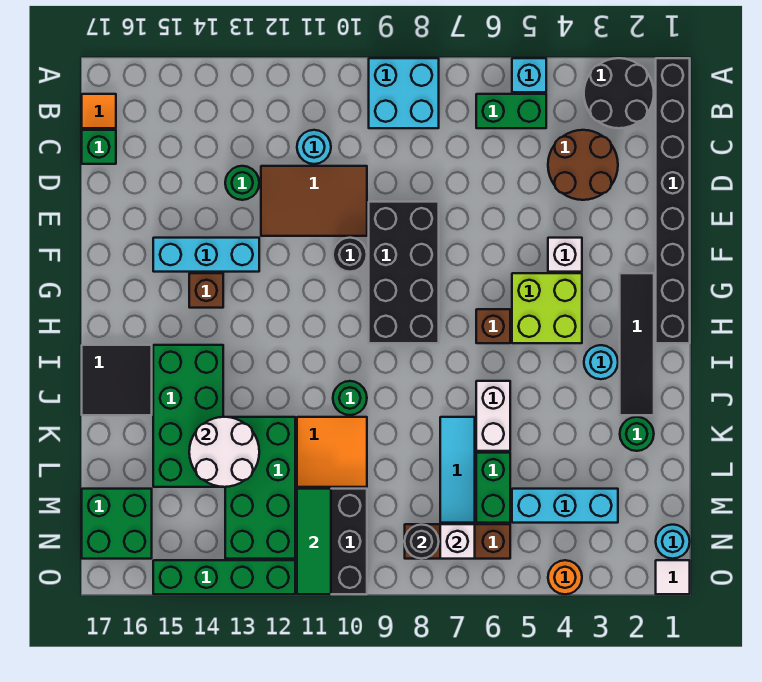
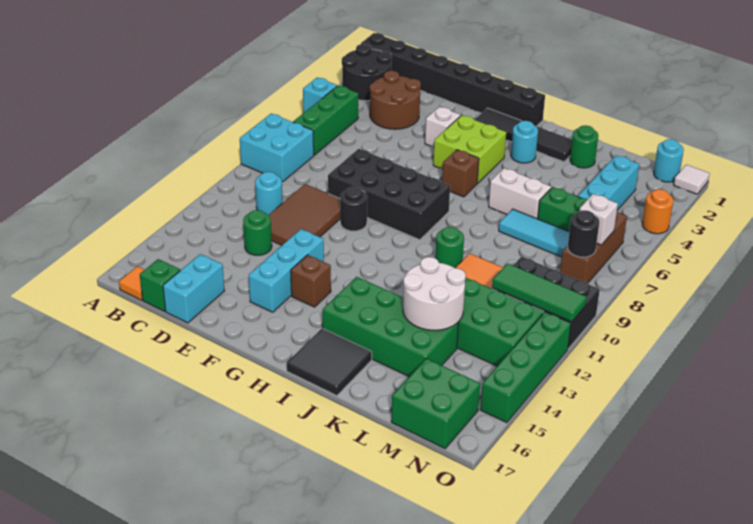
green brick B5:B6 level 1 -> green brick B5:B7 level 1
none -> cyan brick D16:D17 level 1

